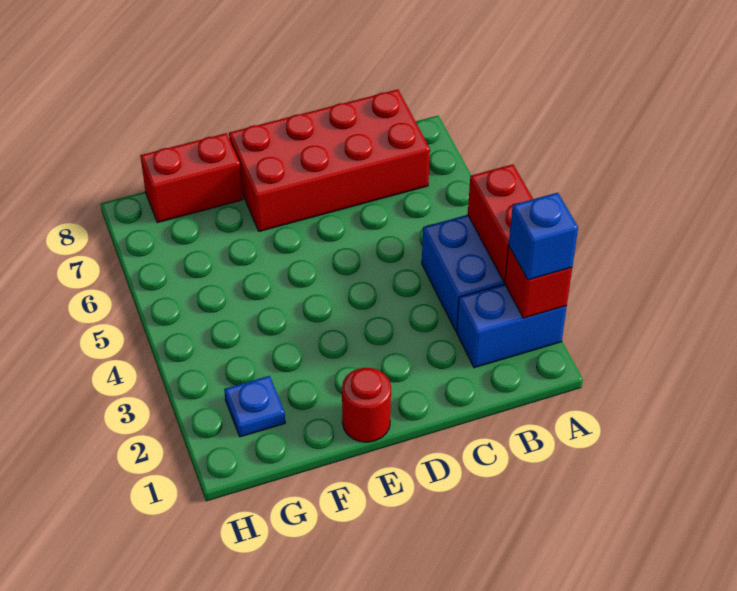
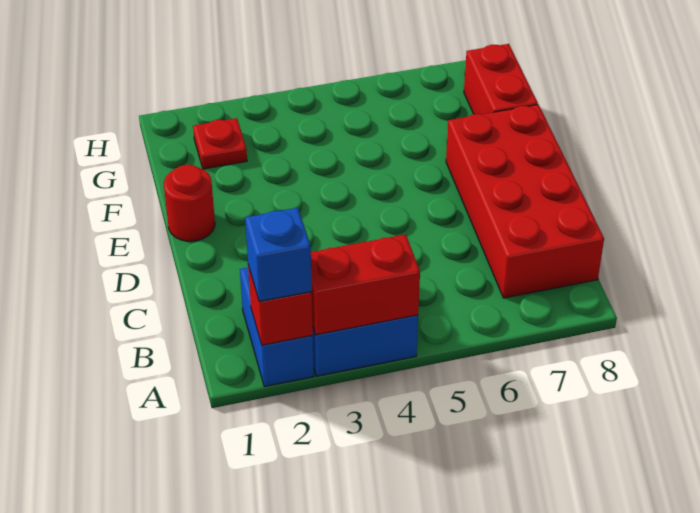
blue plate G2 level 1 -> red plate G2 level 1

